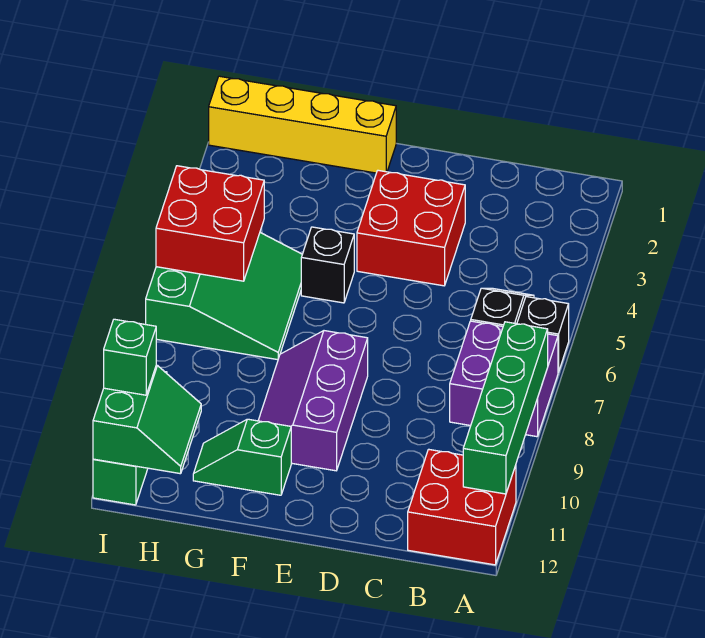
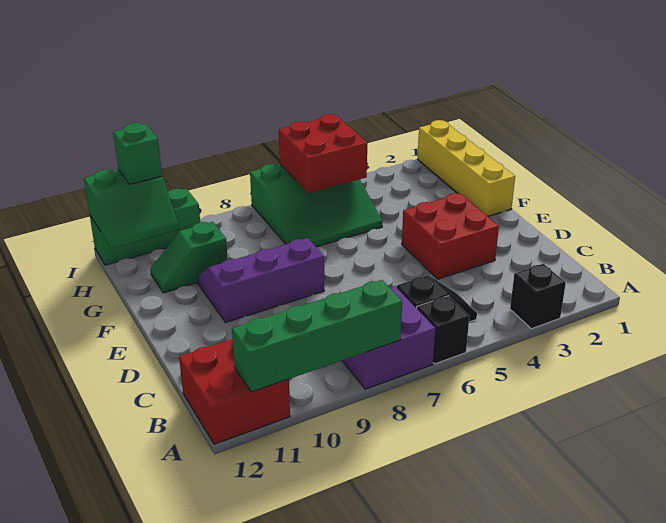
black brick F5 level 1 -> black brick A3 level 1
green slope F11:G11 level 1 top F -> green slope G10:G11 level 1 top 10

